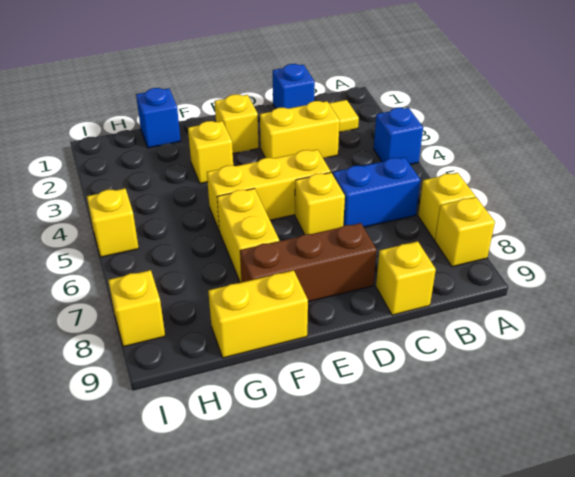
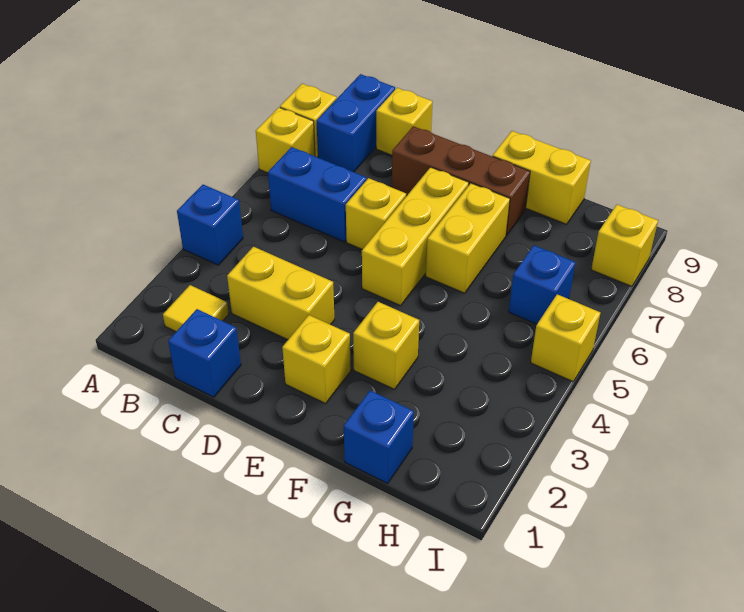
none -> blue brick B8:B9 level 1
yellow brick D5:F5 level 1 -> yellow brick E5:E7 level 1
none -> blue brick H6 level 1

